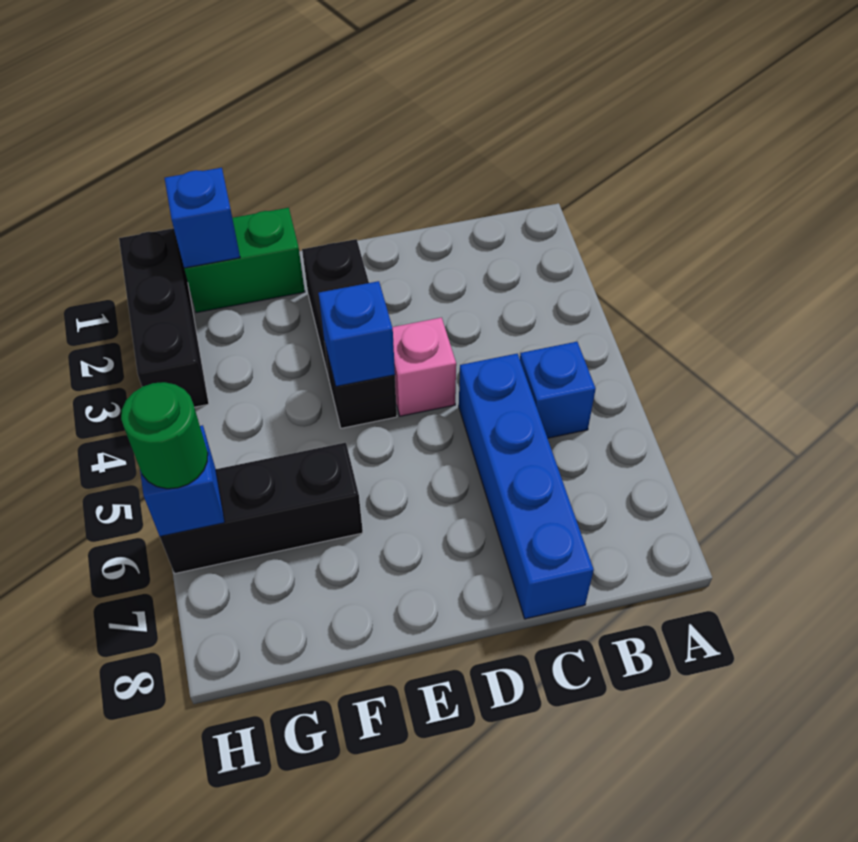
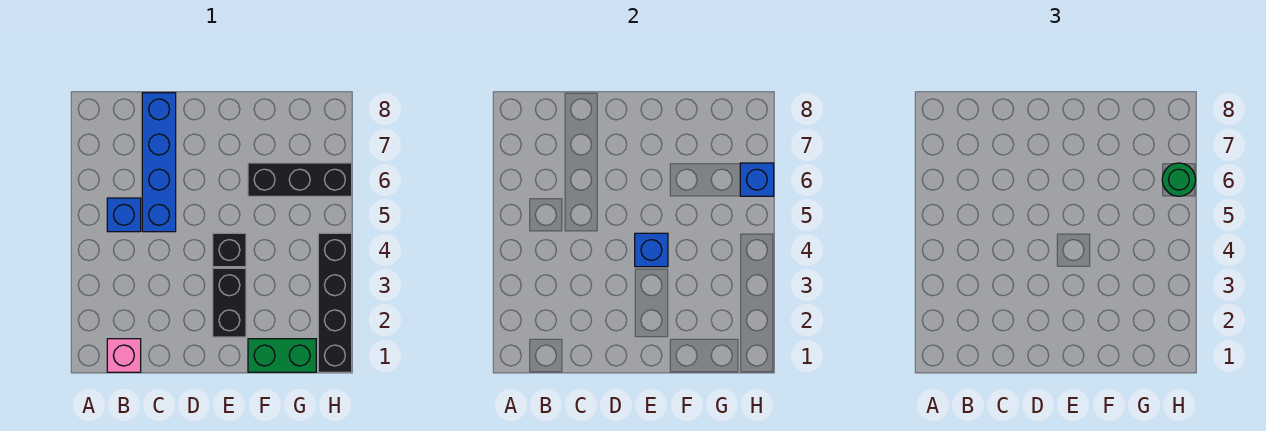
pink brick D4 level 1 -> pink brick B1 level 1
blue brick G1 level 2 -> none
black brick H1:H3 level 1 -> black brick H1:H4 level 1

